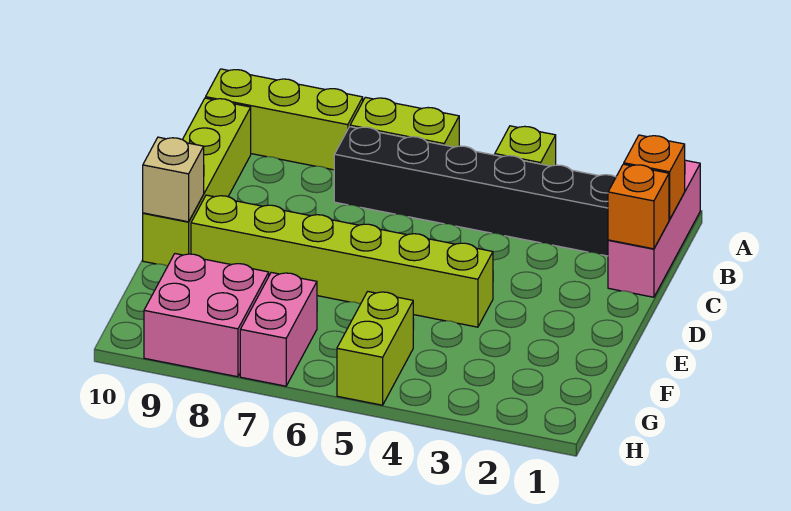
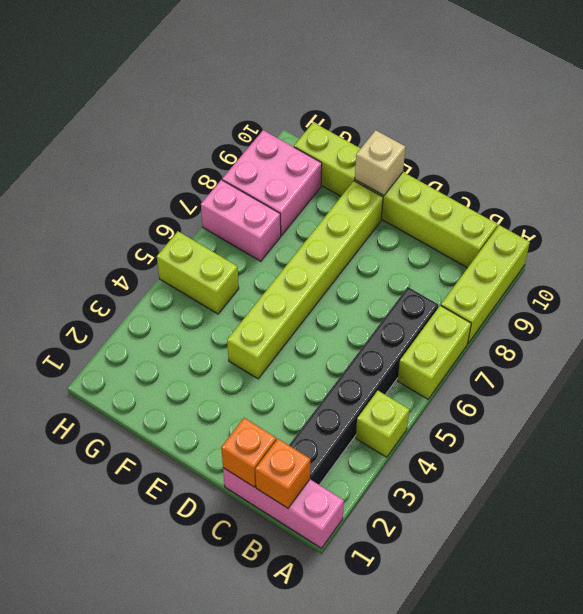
lime brick B10:E10 level 1 -> lime brick B10:G10 level 1

